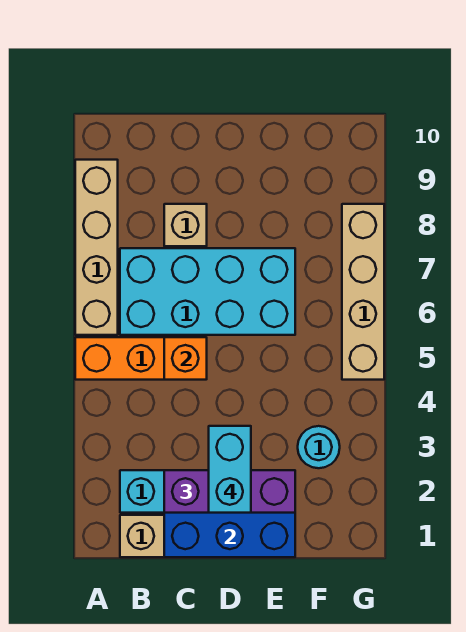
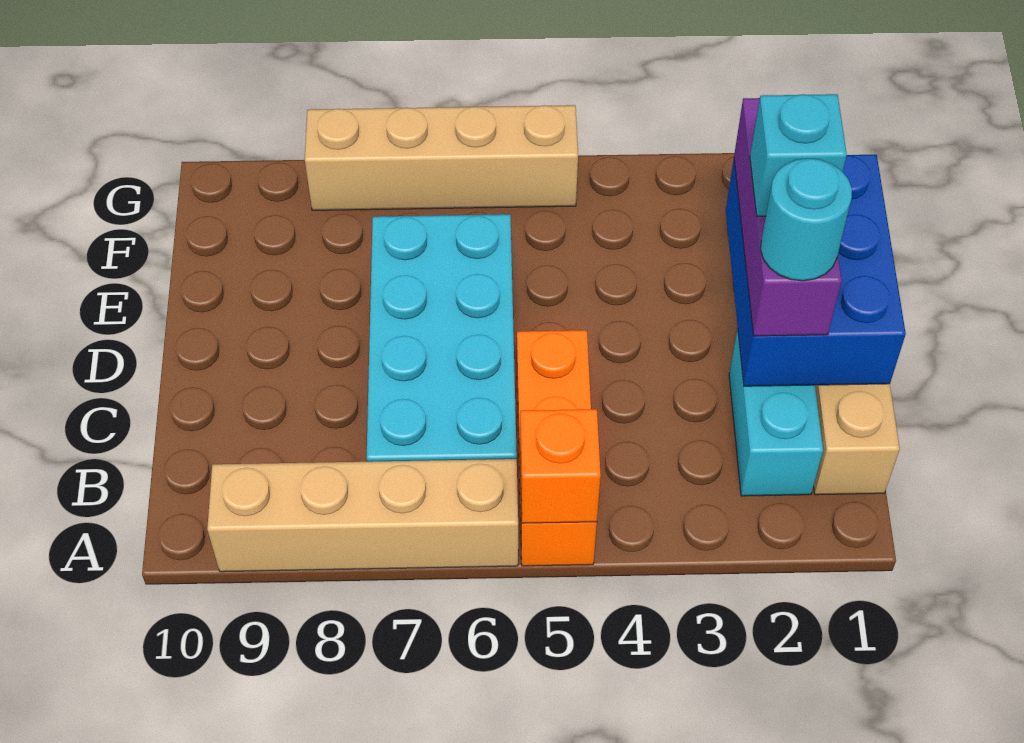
orange brick C5 level 2 -> orange brick A5 level 2
tan brick C8 level 1 -> none
cyan brick D2:D3 level 4 -> cyan brick D2 level 4
cyan round brick F3 level 1 -> cyan round brick C2 level 4

